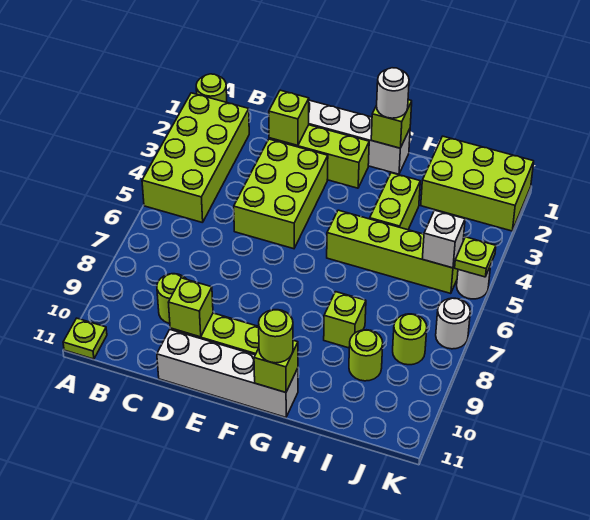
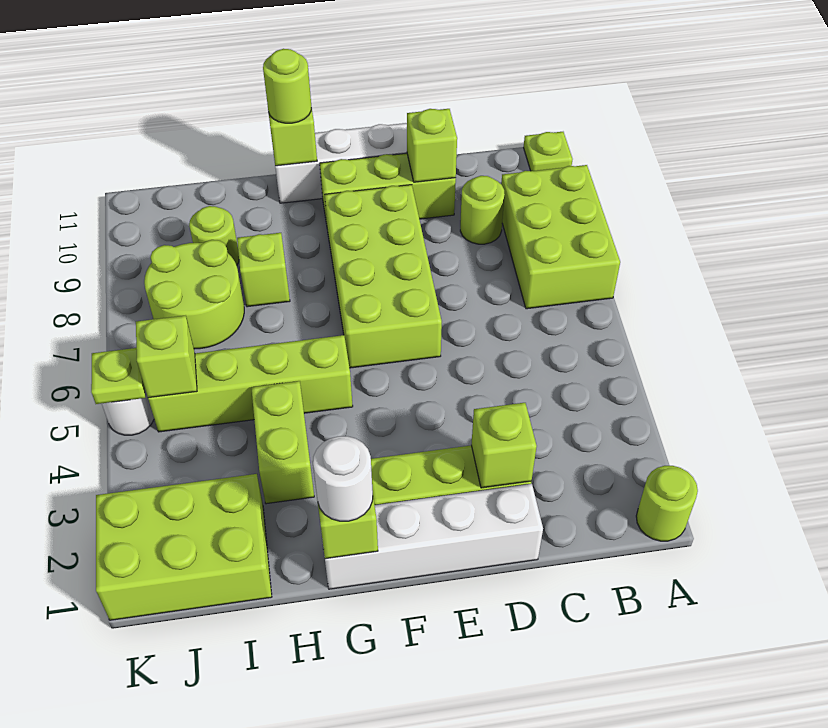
lime brick A2:B5 level 1 -> lime brick E6:F9 level 1
lime brick D3:E5 level 1 -> lime brick A7:B9 level 1
white brick J5 level 2 -> lime brick J5 level 2
lime round brick J8 level 1 -> lime round brick I7:J8 level 1
white round brick K7 level 1 -> none

